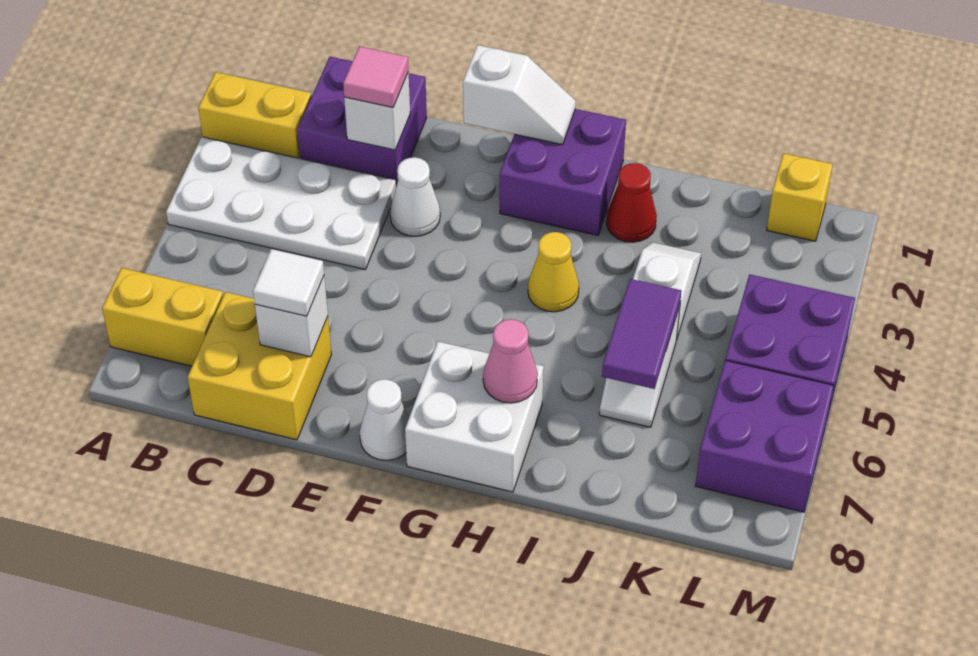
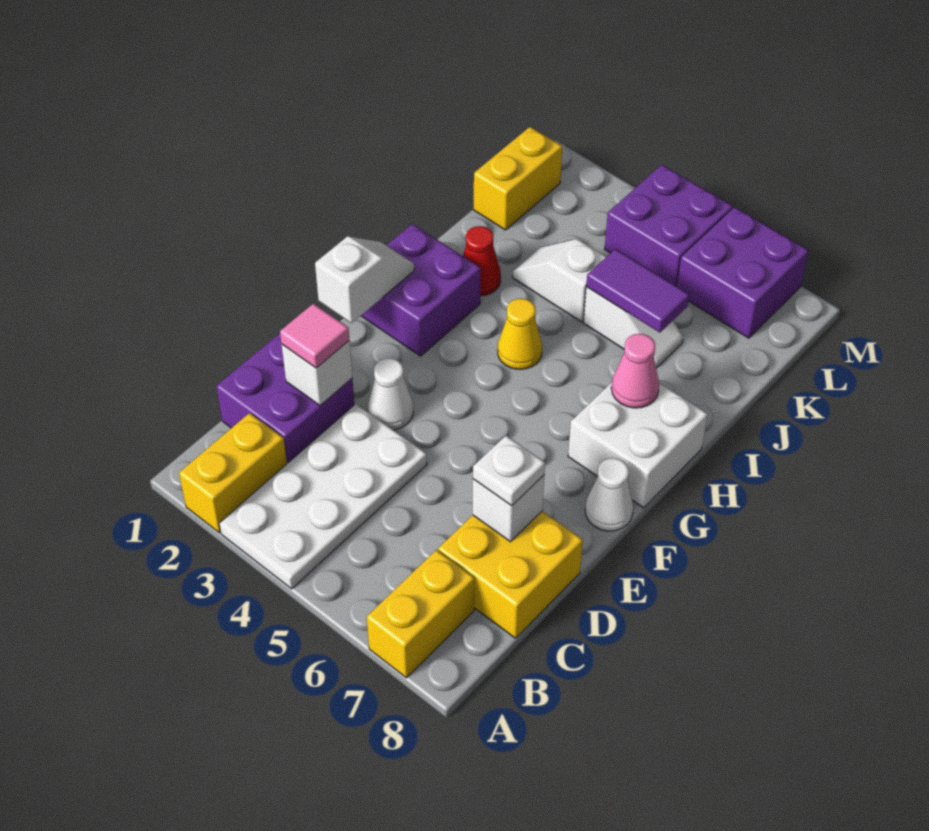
white tile D7 level 3 -> white plate D7 level 3
yellow brick L1 level 1 -> yellow brick K1:L1 level 1

